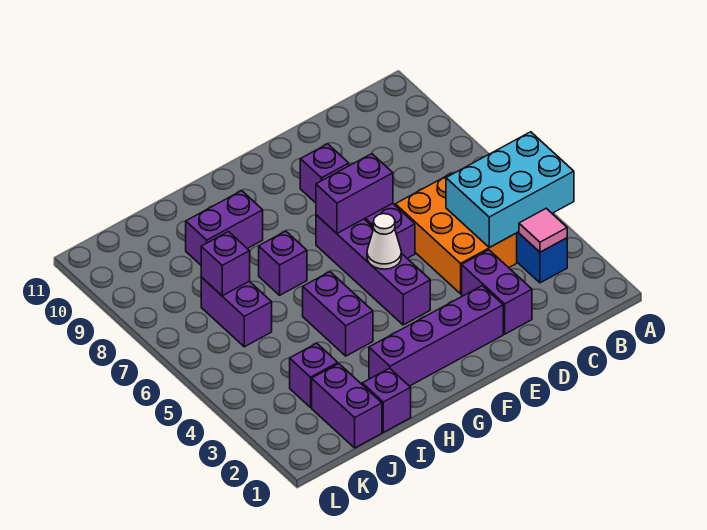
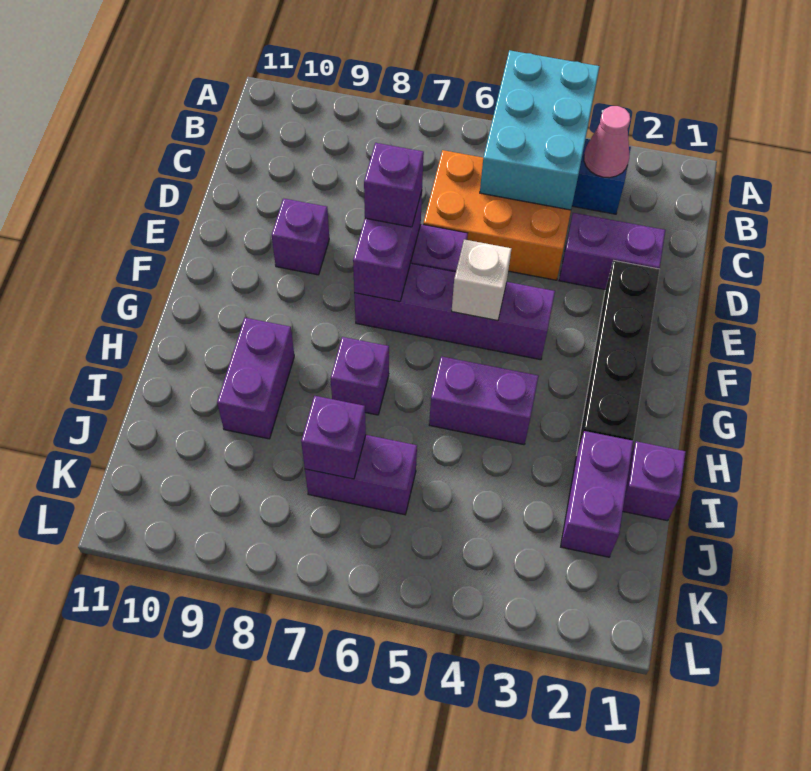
pink tile B3 level 2 -> pink cone B3 level 2
purple brick E2:H2 level 1 -> black brick E2:H2 level 1
white cone F5 level 2 -> white brick F5 level 2
purple brick J1:J2 level 1 -> purple brick I2:J2 level 1
purple brick J3 level 1 -> purple brick E7 level 3

